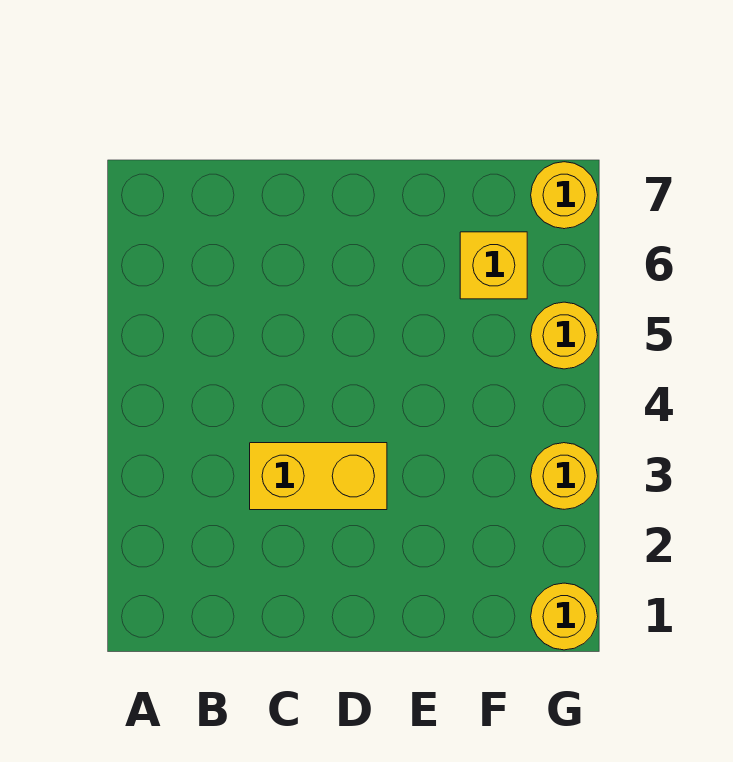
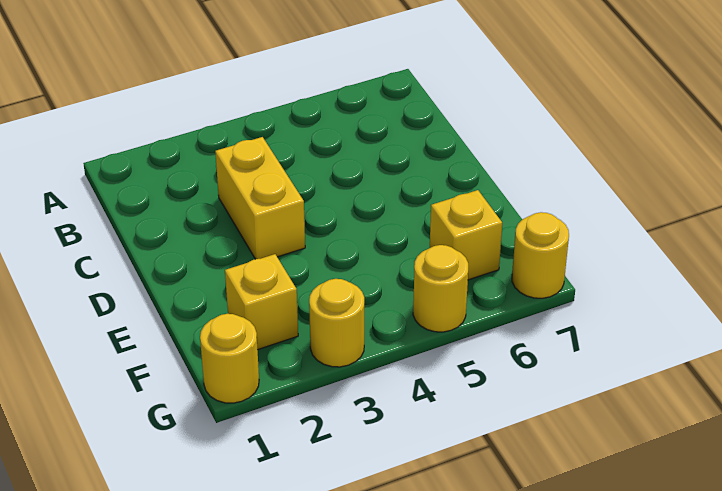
none -> yellow brick F2 level 1

